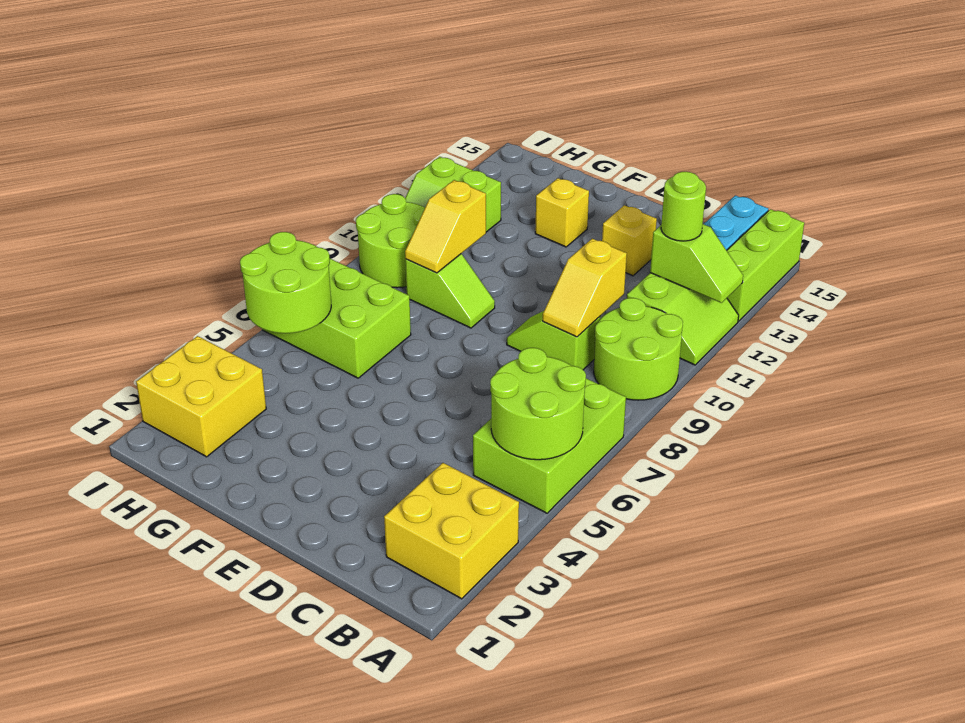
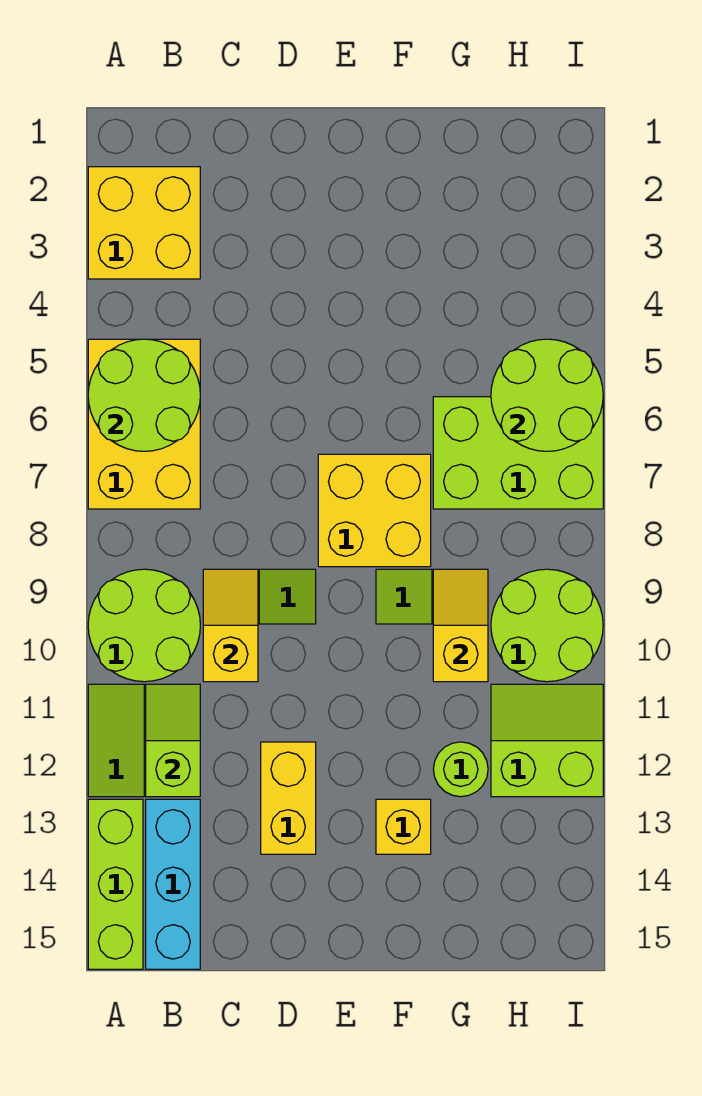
lime brick A5:B7 level 1 -> yellow brick A5:B7 level 1
lime slope A12:B12 level 2 top B -> lime slope B11:B12 level 2 top 12
lime round brick B12 level 3 -> lime round brick G12 level 1
yellow brick D13 level 1 -> yellow brick D12:D13 level 1
yellow brick H2:I3 level 1 -> yellow brick E7:F8 level 1

